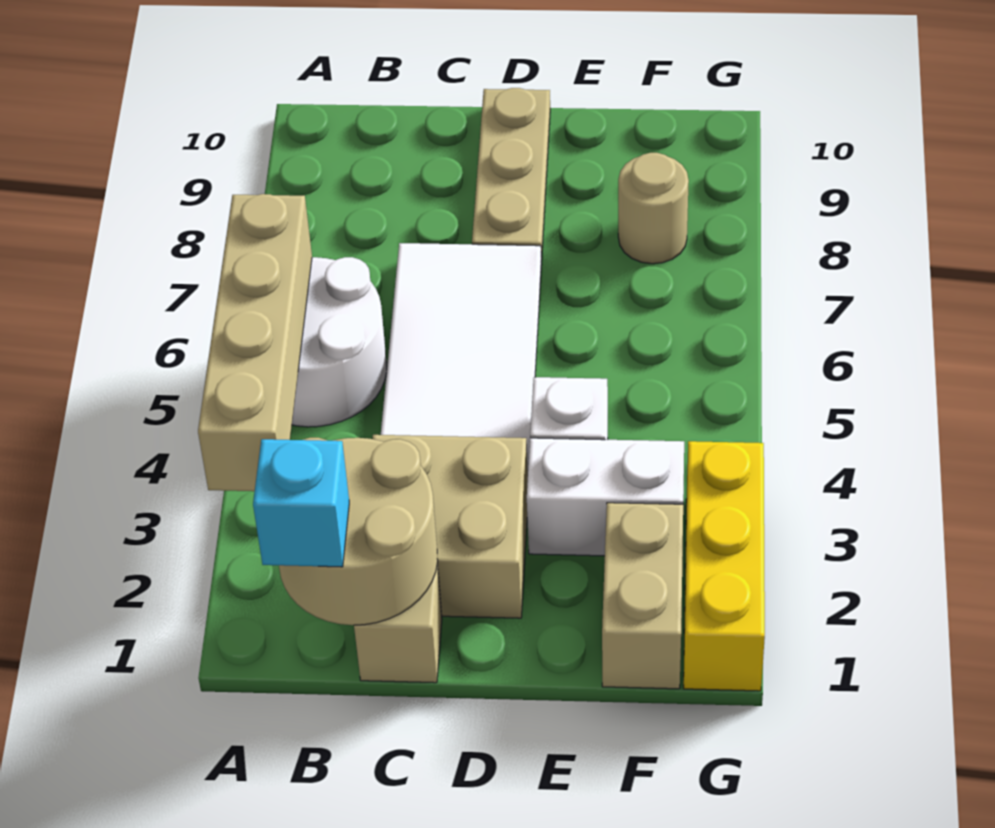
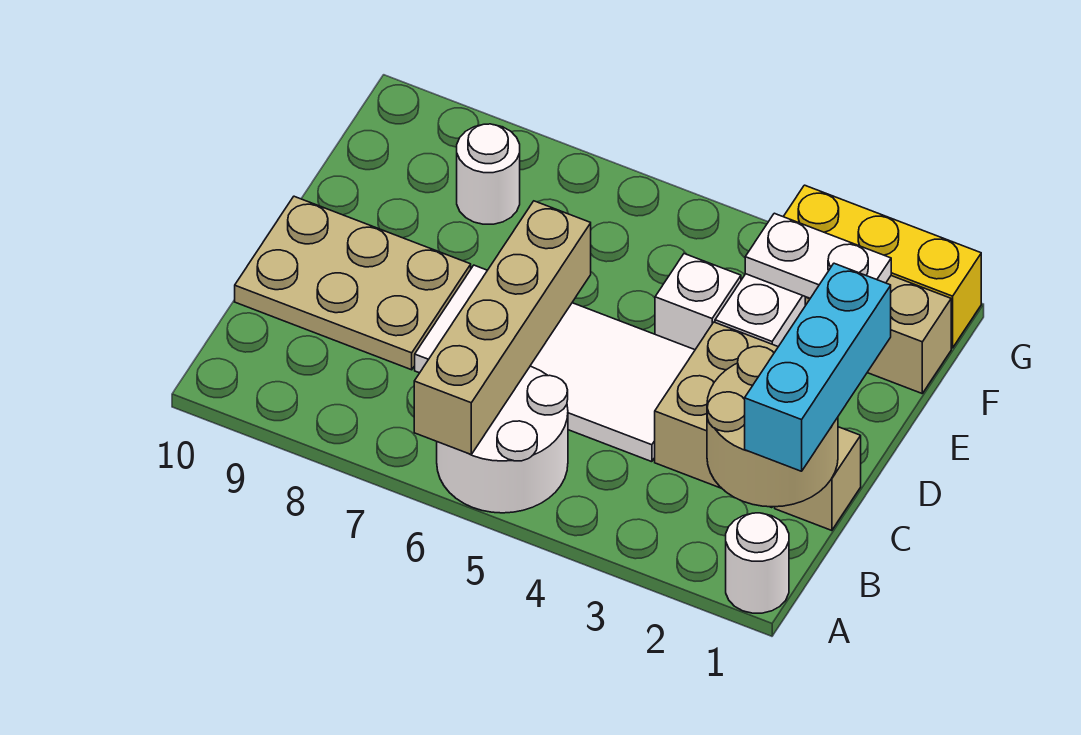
none -> white round brick A1 level 1
tan brick A3:A6 level 2 -> tan brick A6:D6 level 2
cyan brick B1 level 3 -> cyan brick B1:D1 level 3
tan plate D8:D10 level 1 -> tan plate C8:D10 level 1
none -> white plate F2:F3 level 2
tan round brick F8 level 1 -> white round brick F8 level 1

